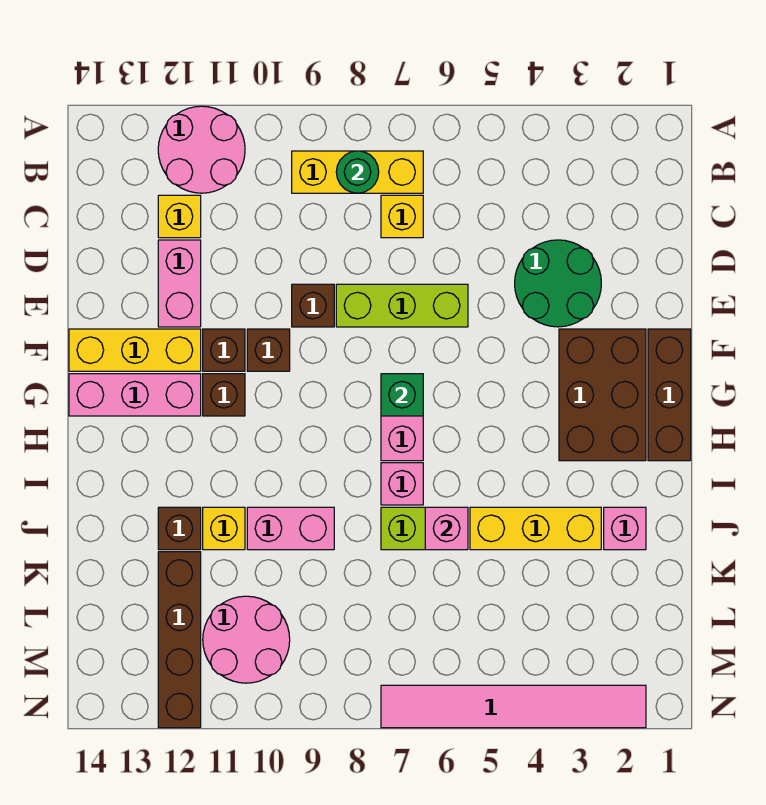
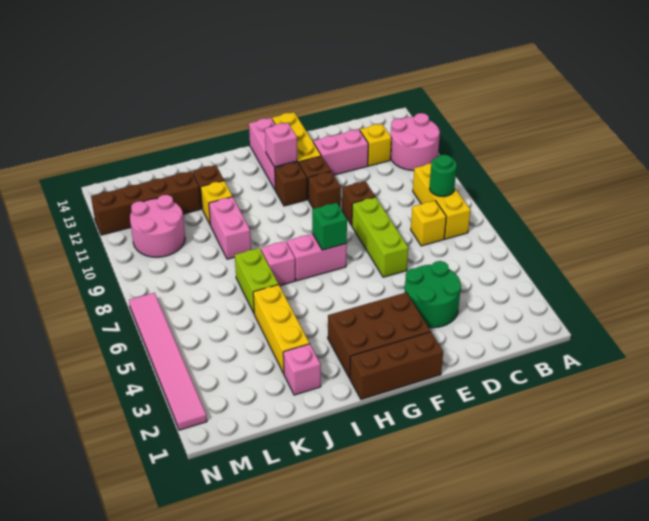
pink brick J6 level 2 -> pink brick G12 level 2

